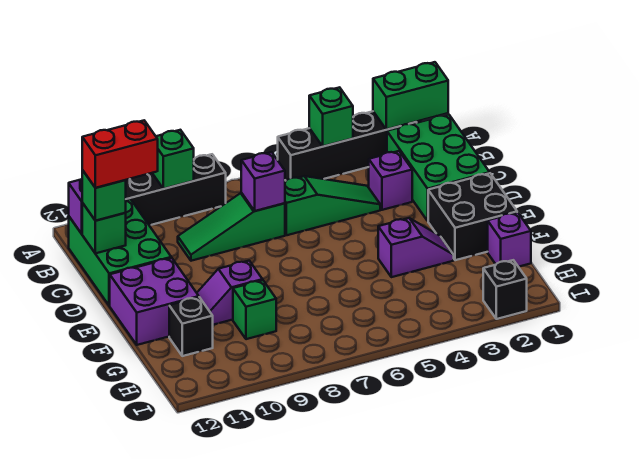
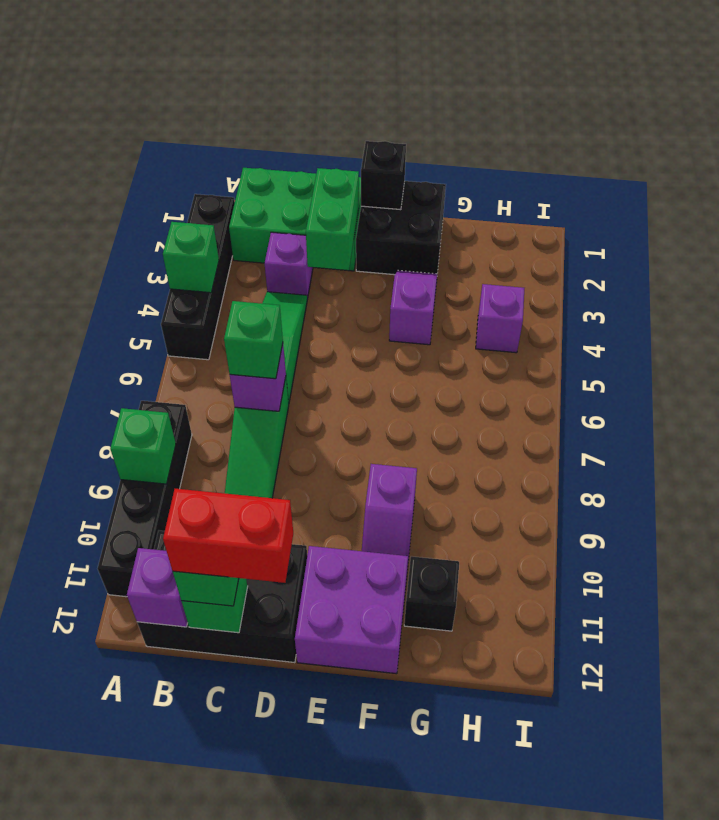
green brick A1:A2 level 2 -> green brick D2:D3 level 2
green brick B11:D12 level 1 -> black brick B11:D12 level 1
red brick C11:C12 level 4 -> red brick C12:D12 level 4
purple brick G1 level 1 -> purple brick H4 level 1
green brick G9 level 1 -> green brick C7 level 3
black brick I2 level 1 -> black brick E1 level 2

